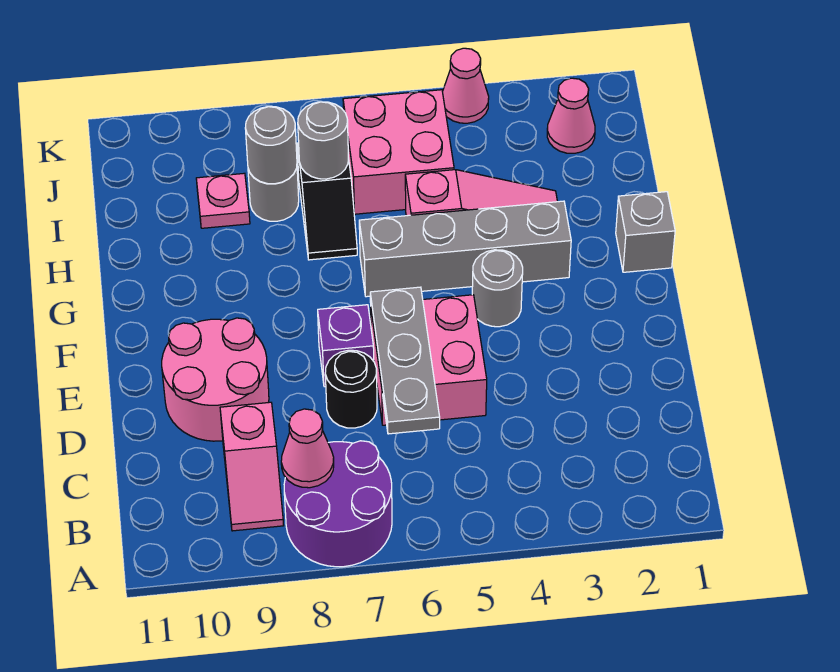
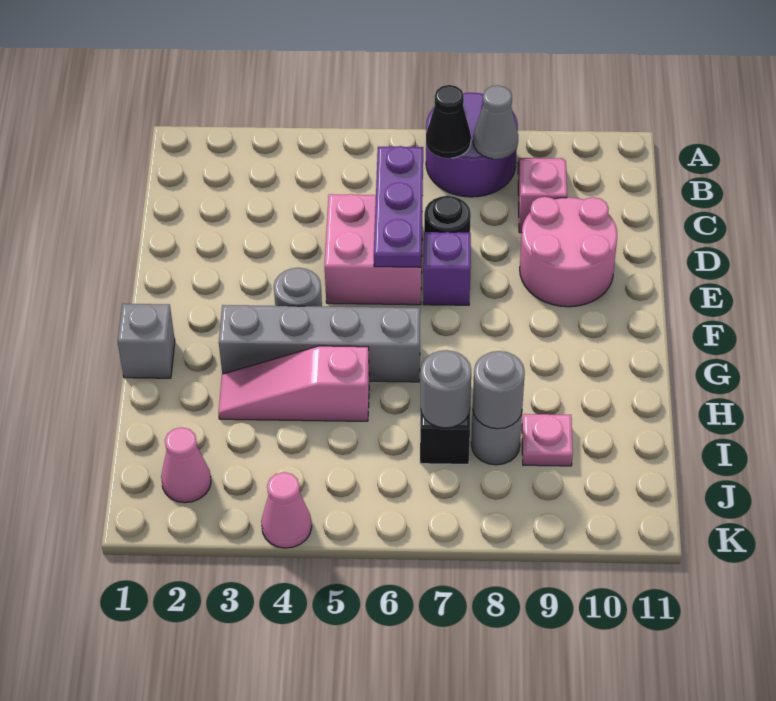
none -> black cone B7 level 2
pink cone B8 level 2 -> grey cone B8 level 2
grey plate C6:E6 level 2 -> purple plate C6:E6 level 2
pink brick I5:J6 level 1 -> none

